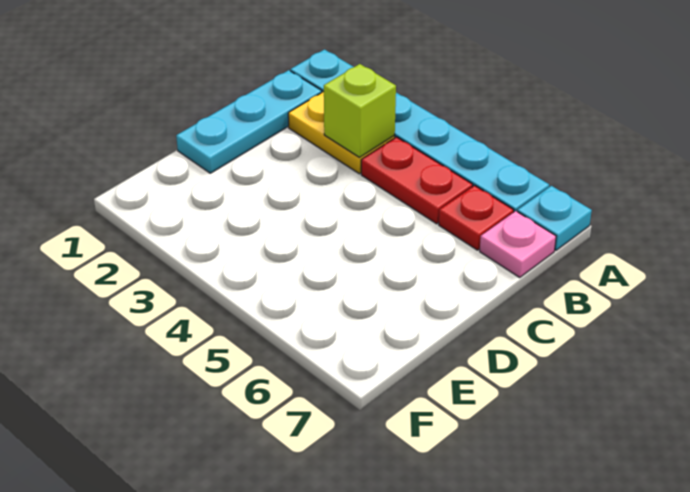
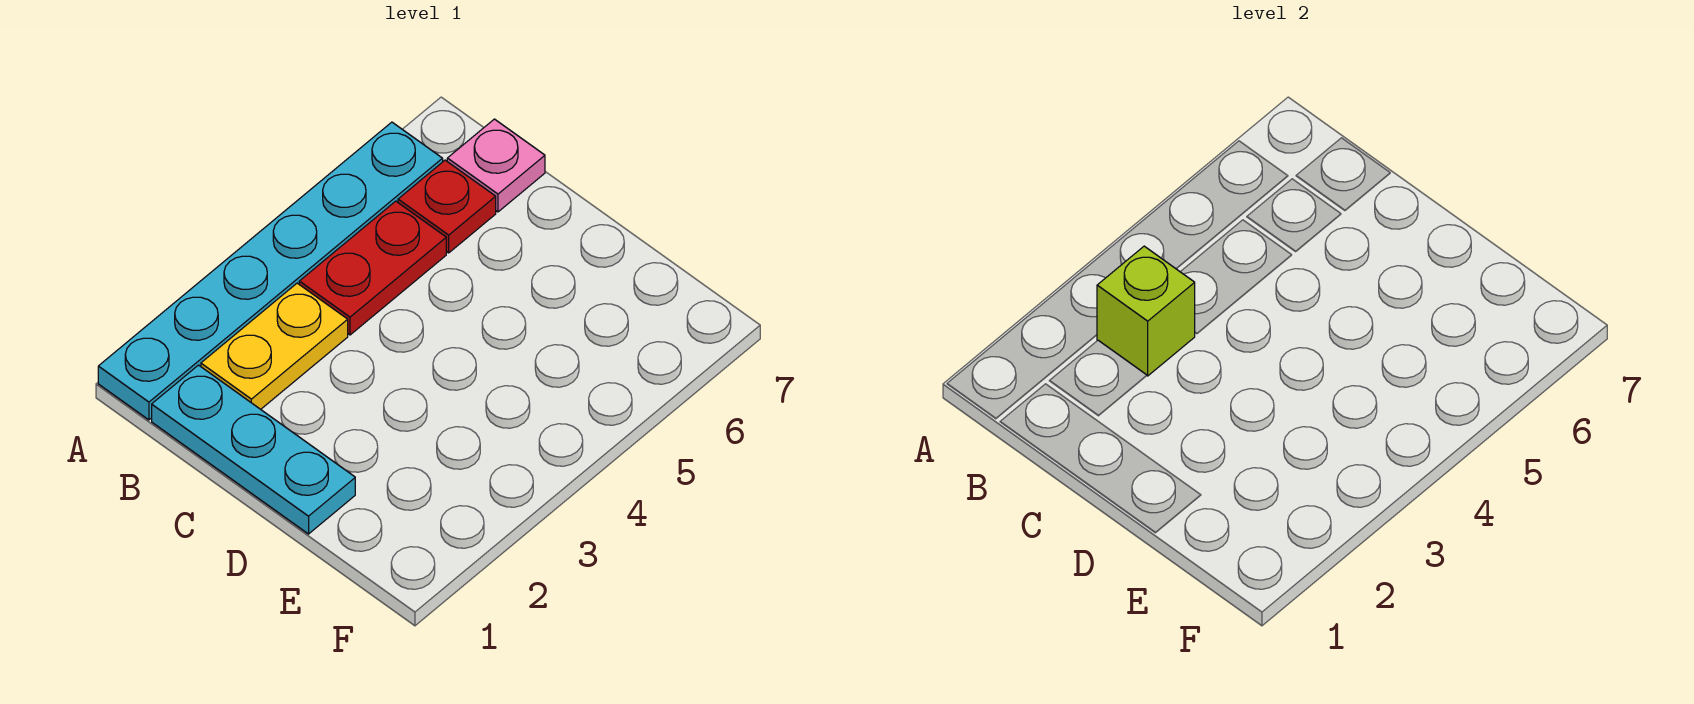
cyan plate A7 level 1 -> none

